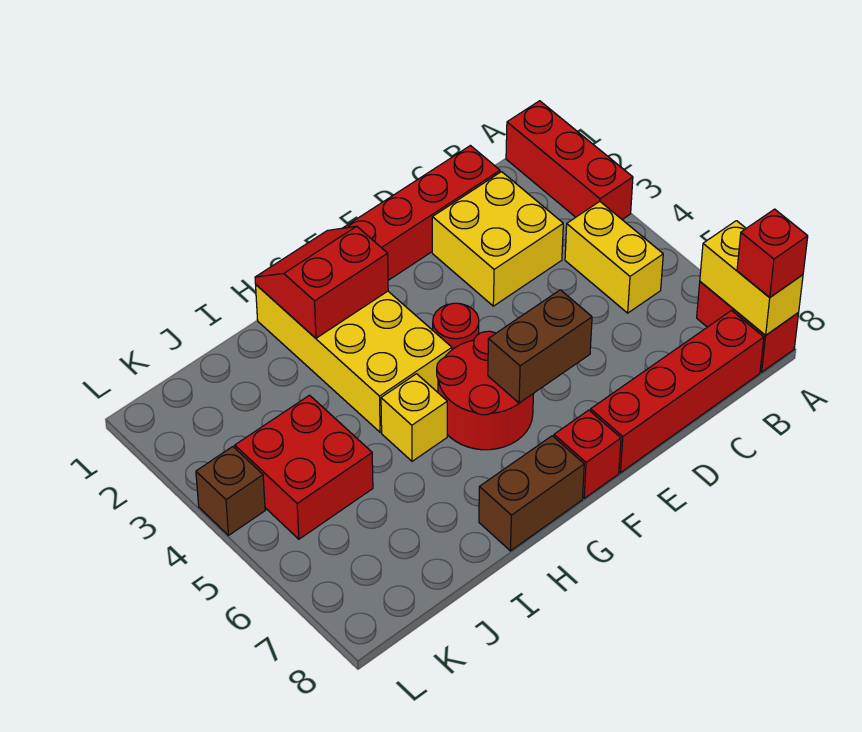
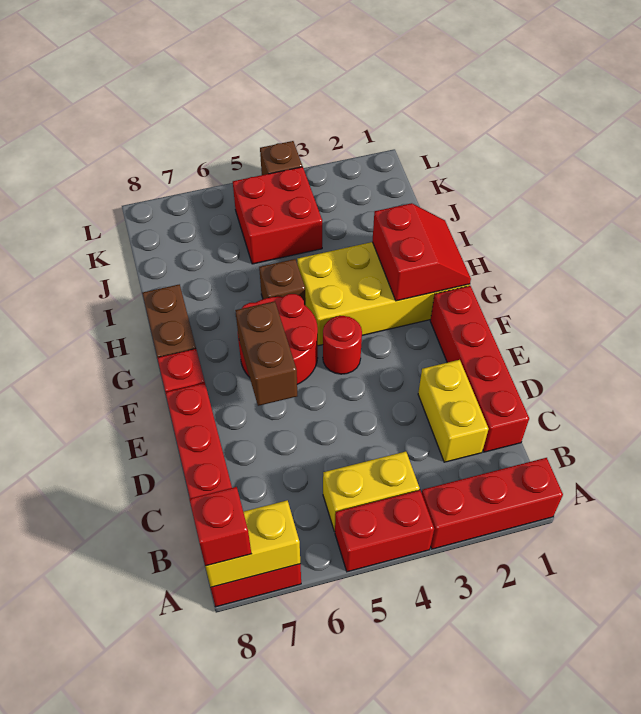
none -> red brick A4:A5 level 1
yellow brick C2:D3 level 1 -> yellow brick C2:D2 level 1
yellow brick H5 level 1 -> brown brick H5 level 1

